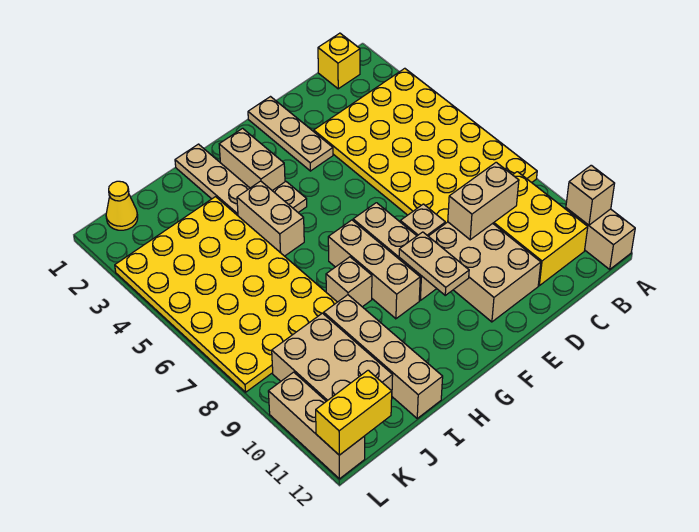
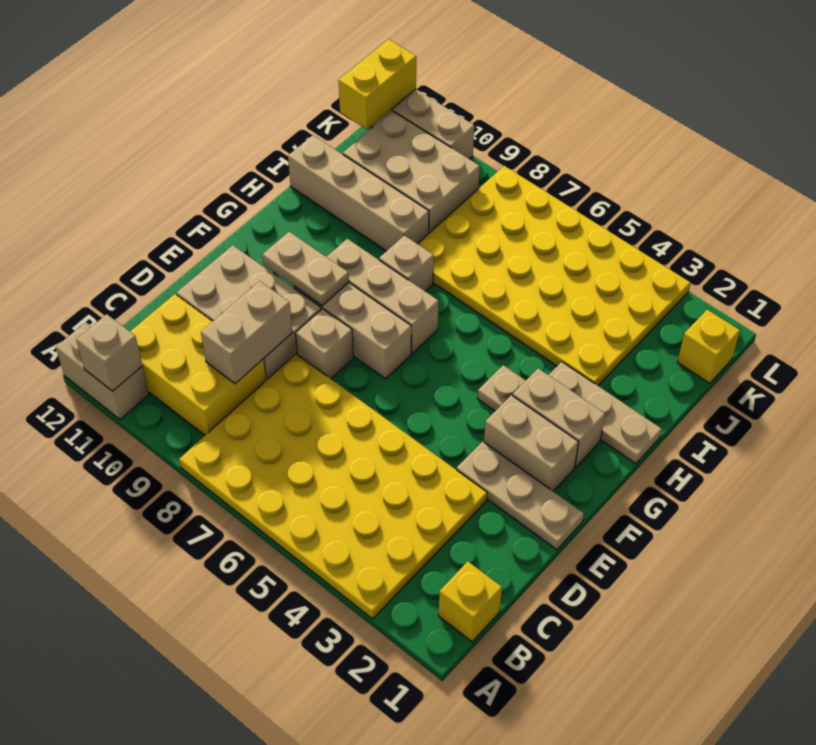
tan brick H4:H5 level 1 -> tan brick F2:F3 level 1
yellow cone K1 level 1 -> yellow brick K1 level 1

